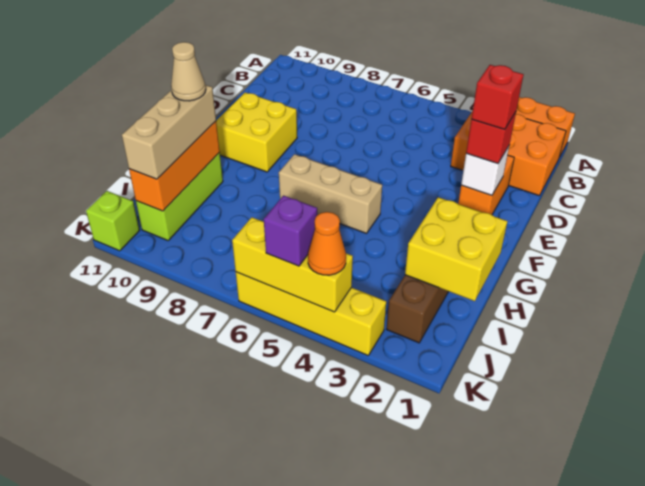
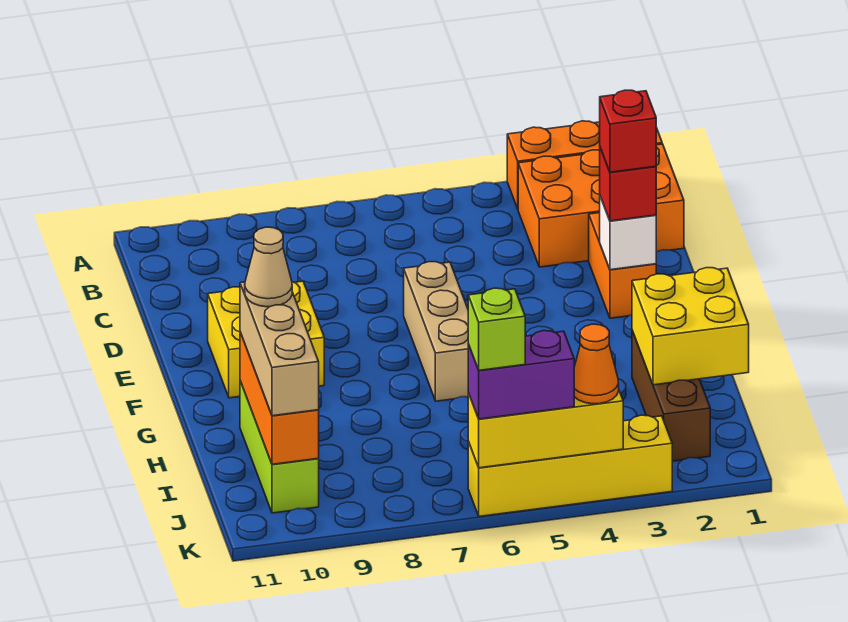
tan brick G5:G7 level 1 -> tan brick E6:G6 level 1
purple brick K5 level 3 -> purple brick K5:K6 level 3
lime brick K11 level 1 -> lime brick K6 level 4

